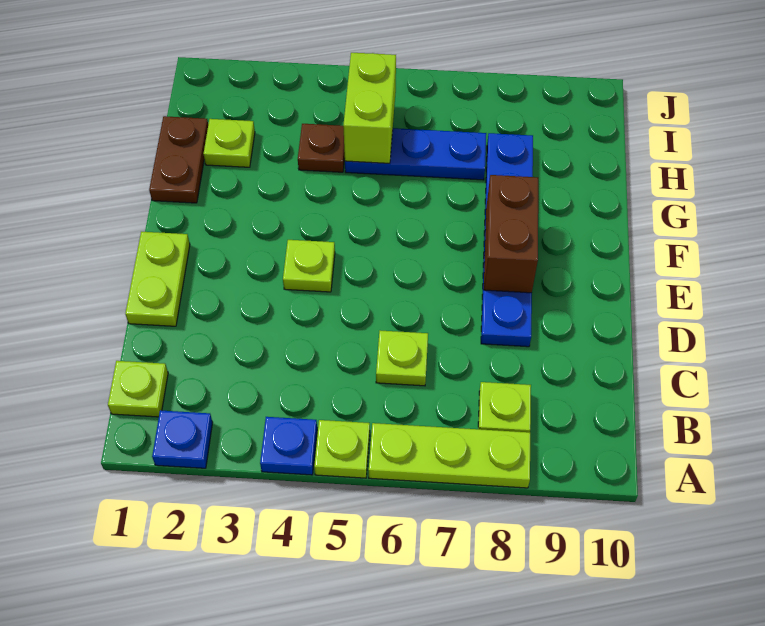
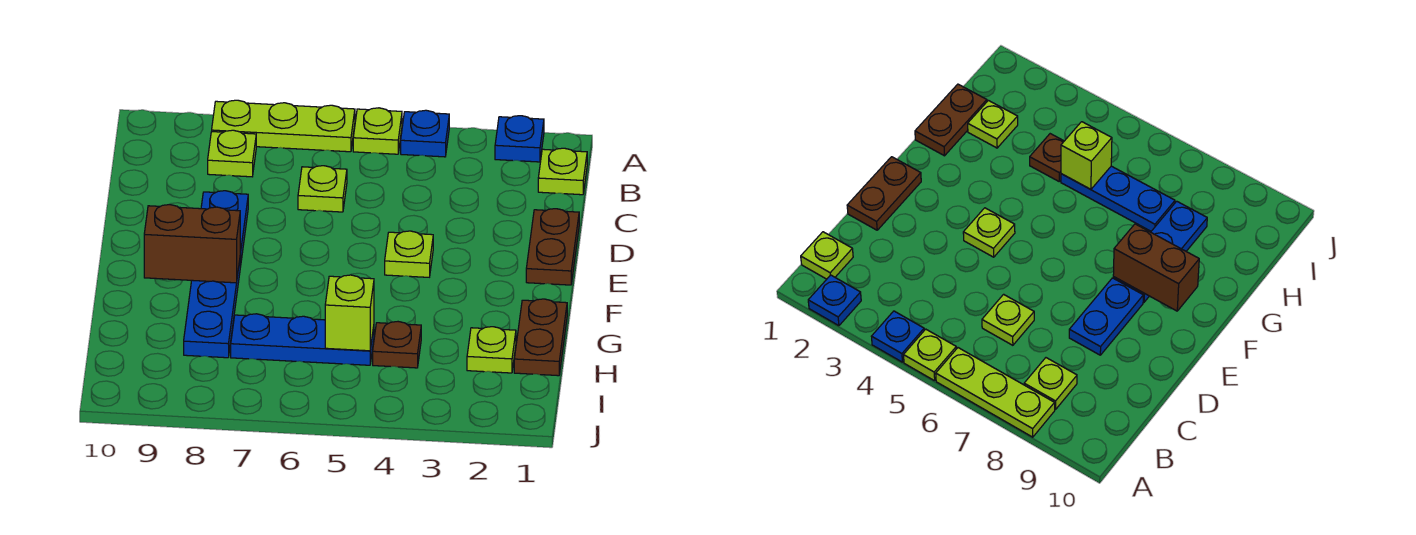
lime plate D1:E1 level 1 -> brown plate D1:E1 level 1
brown brick E8:F8 level 2 -> brown brick F8:F9 level 2
lime brick H5:I5 level 2 -> lime brick H5 level 2

